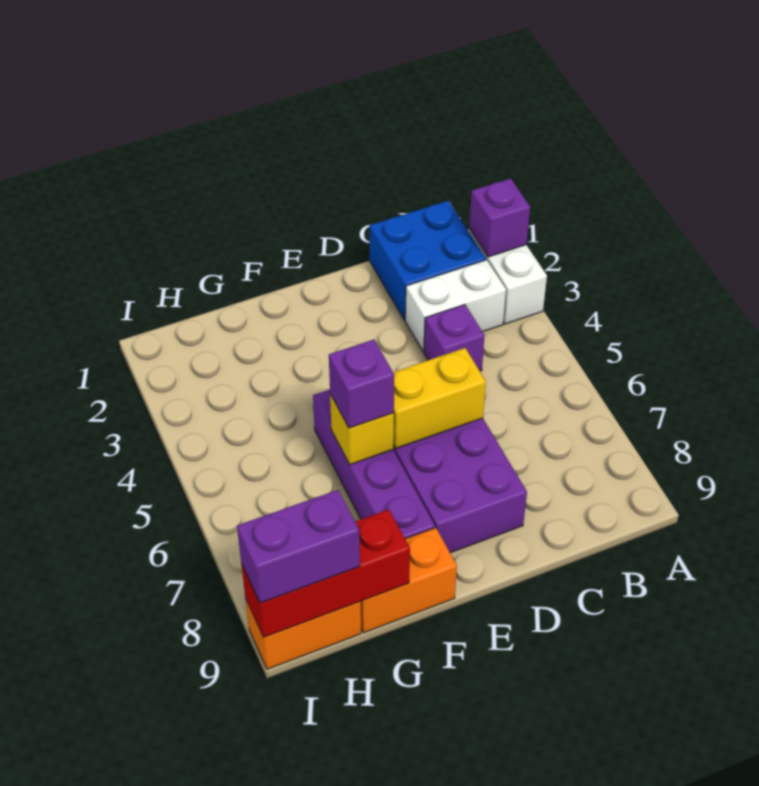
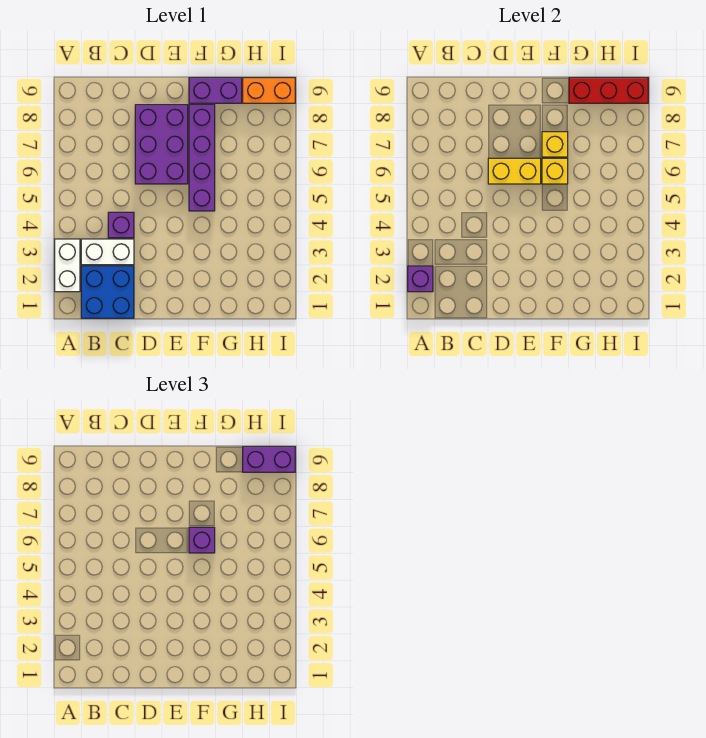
none -> yellow brick F7 level 2
orange brick F9:G9 level 1 -> purple brick F9:G9 level 1

